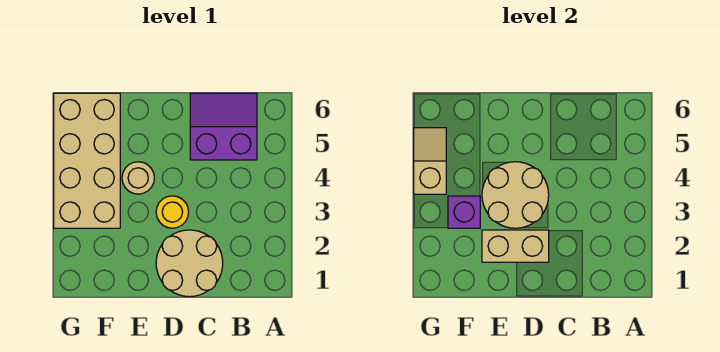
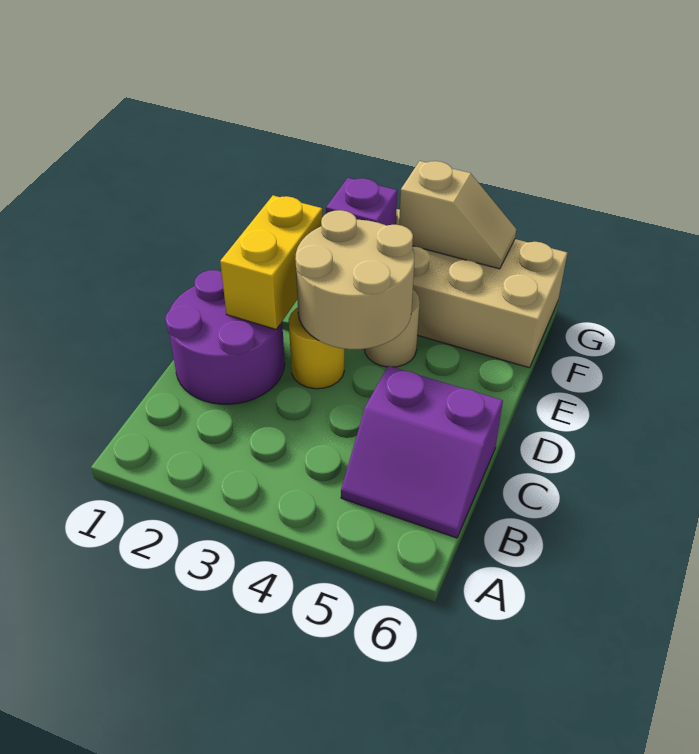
purple slope B5:C6 level 1 top 5 -> purple slope B5:C6 level 1 top C
tan round brick C1:D2 level 1 -> purple round brick C1:D2 level 1
tan brick D2:E2 level 2 -> yellow brick D2:E2 level 2

